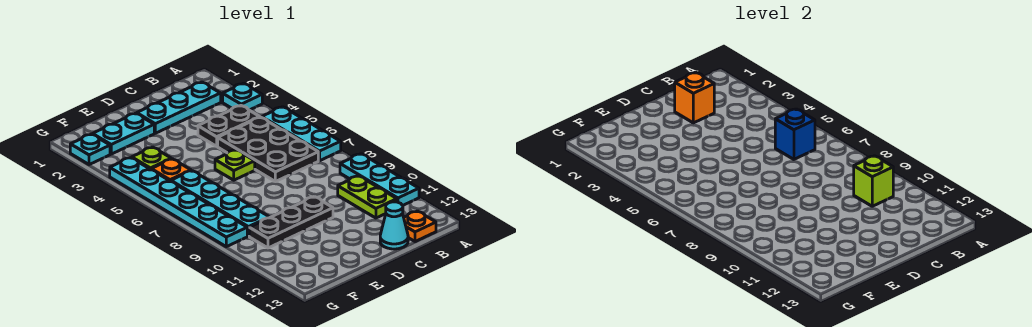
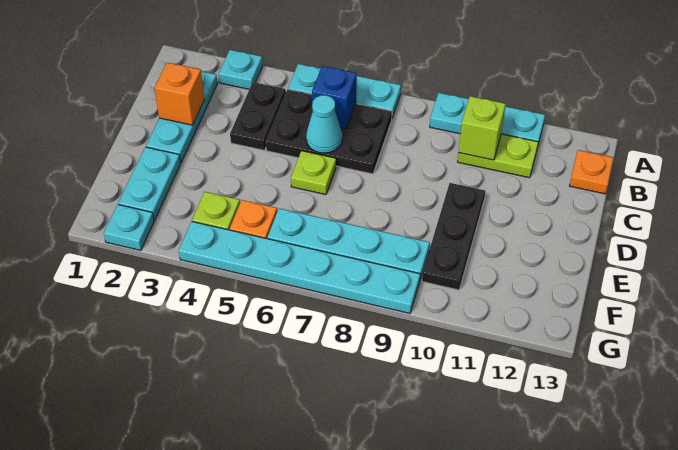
cyan cone C13 level 1 -> cyan cone C6 level 2

